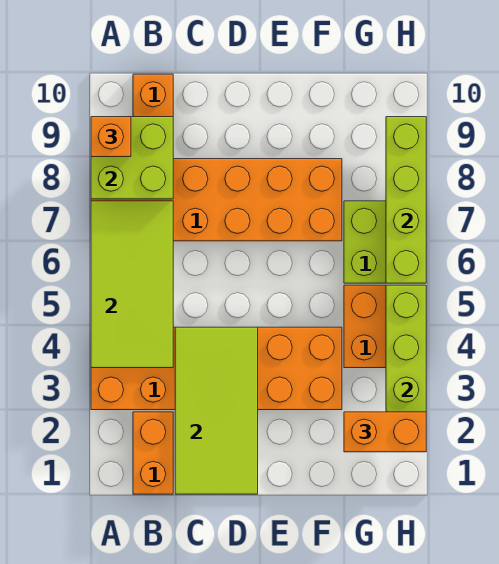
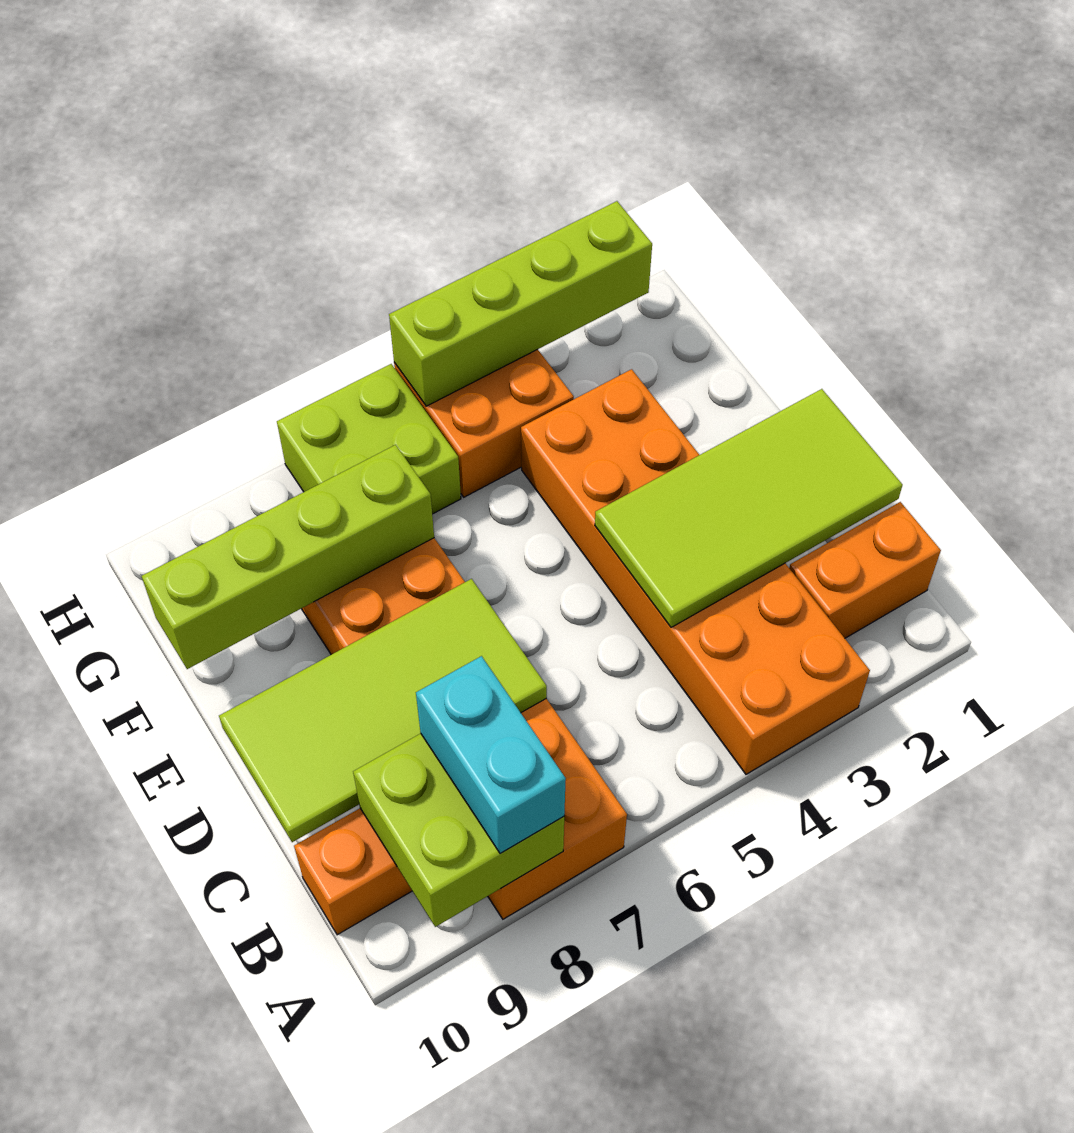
lime tile A4:B7 level 2 -> lime tile C7:D10 level 2
none -> cyan brick A8:B8 level 3
orange brick A9 level 3 -> none
orange brick G2:H2 level 3 -> none
lime brick H6:H9 level 2 -> lime brick F7:F10 level 2

